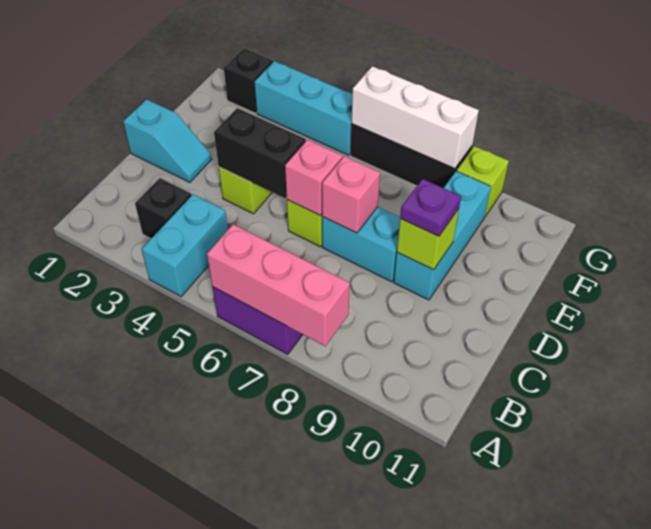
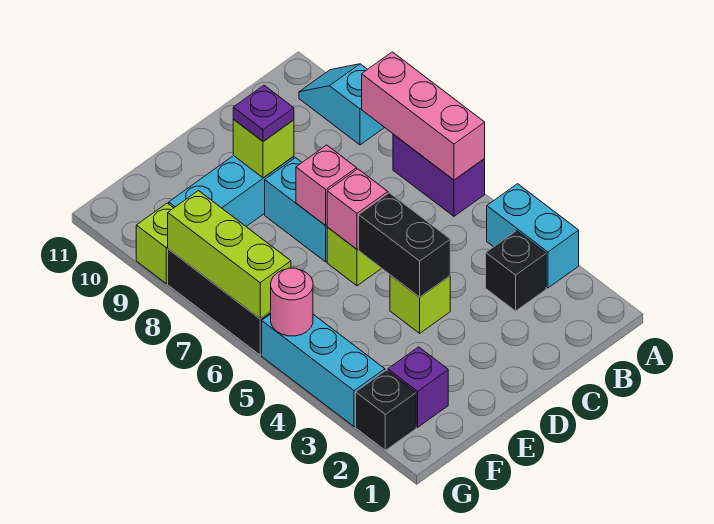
cyan brick A4:B4 level 1 -> cyan brick A3:A4 level 1
cyan slope D1:D2 level 1 top 1 -> cyan slope A9:A10 level 1 top 9
none -> purple brick F2 level 1
none -> pink round brick G5 level 2
white brick G6:G8 level 2 -> lime brick G6:G8 level 2

